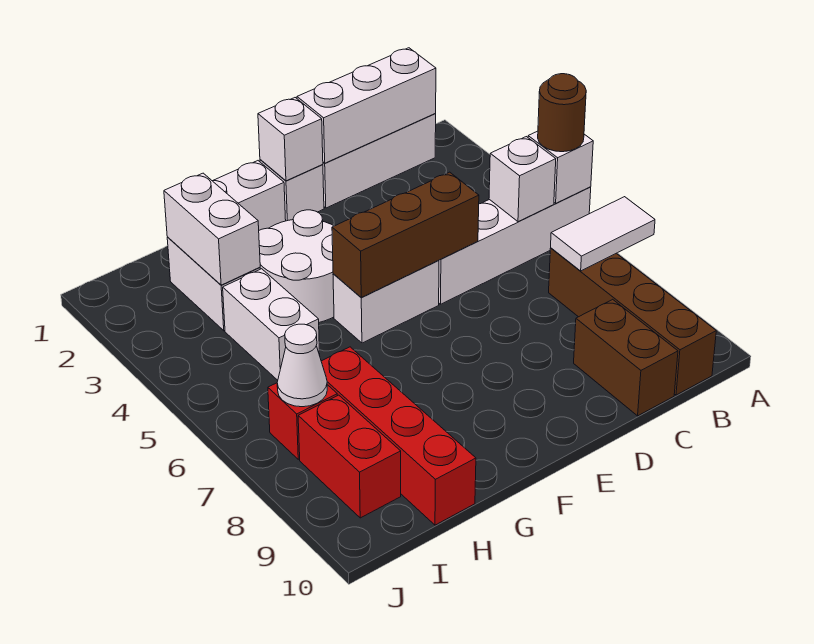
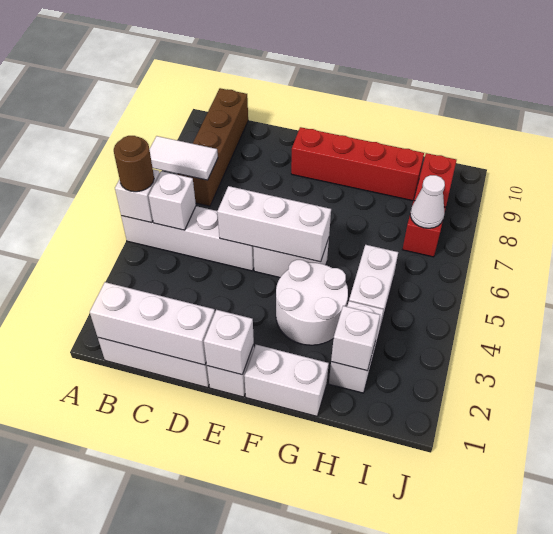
brown brick C9:C10 level 1 -> none
brown brick D5:F5 level 2 -> white brick D5:F5 level 2
white brick H2:H3 level 2 -> white brick H2 level 2
red brick H7:H10 level 1 -> red brick E9:H9 level 1

